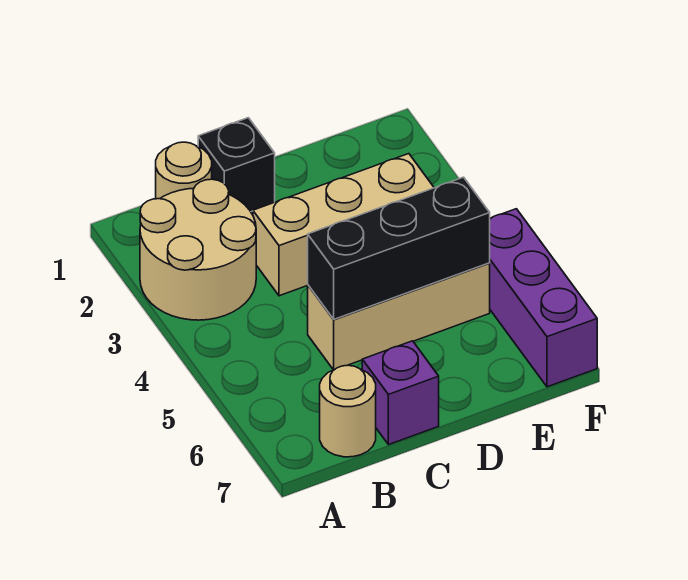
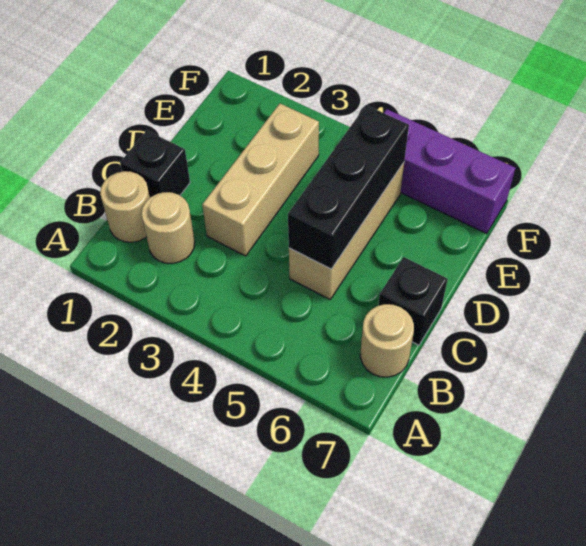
tan round brick A2:B3 level 1 -> tan round brick B2 level 1
purple brick C7 level 1 -> black brick C7 level 1

